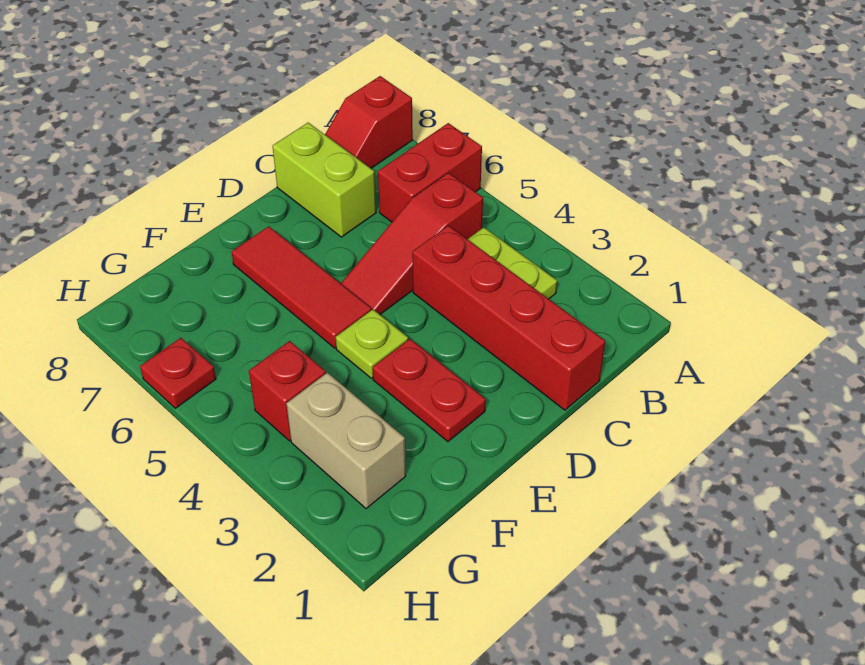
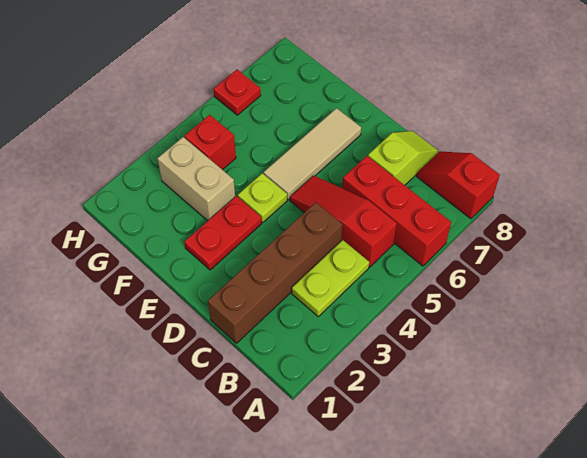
red brick A6:B6 level 1 -> red brick A6:C6 level 1
red brick C1:C4 level 1 -> brown brick C1:C4 level 1
lime brick C7:C8 level 1 -> lime slope C7:C8 level 1 top 7
red tile E5:E7 level 1 -> tan tile E5:E7 level 1
tan brick G2:G3 level 1 -> tan brick F3:G3 level 1

